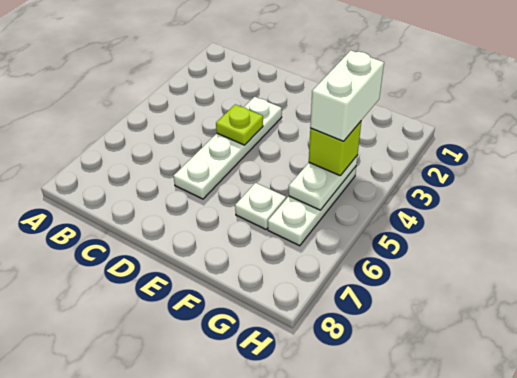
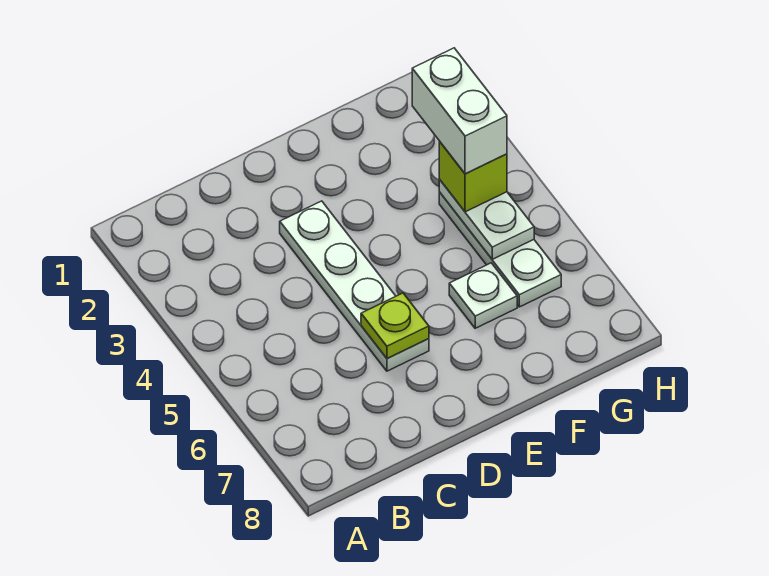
lime plate D4 level 2 -> lime plate D6 level 2

